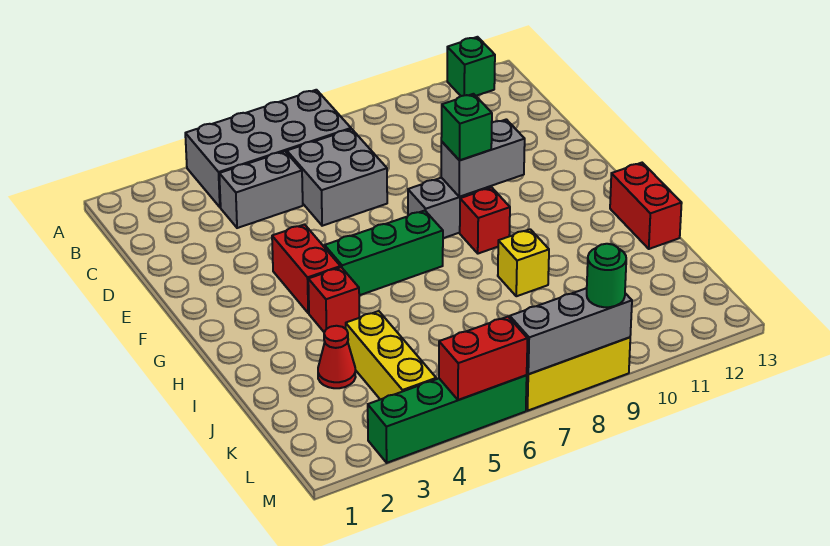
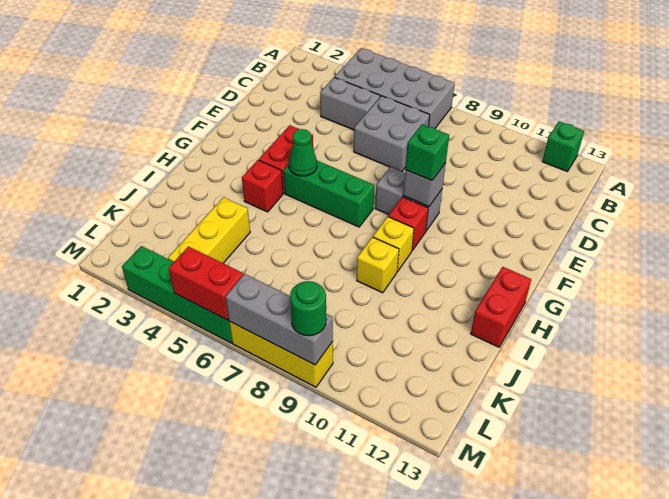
grey brick F9:F10 level 2 -> grey brick F9 level 2
none -> green cone G5 level 2
none -> yellow brick H9 level 1
red cone J3 level 1 -> none

